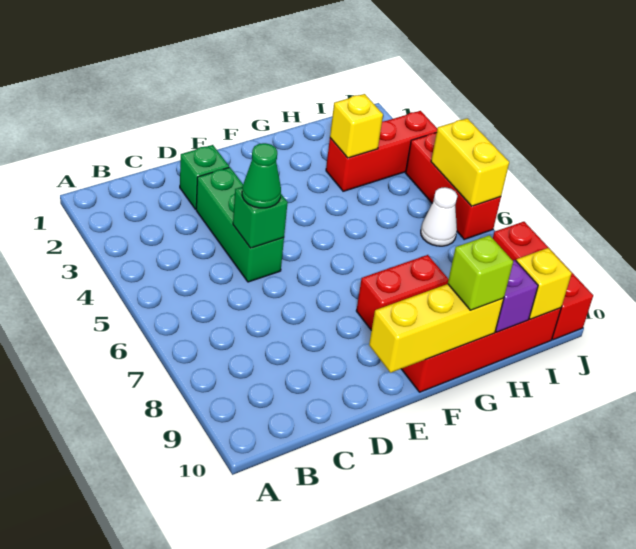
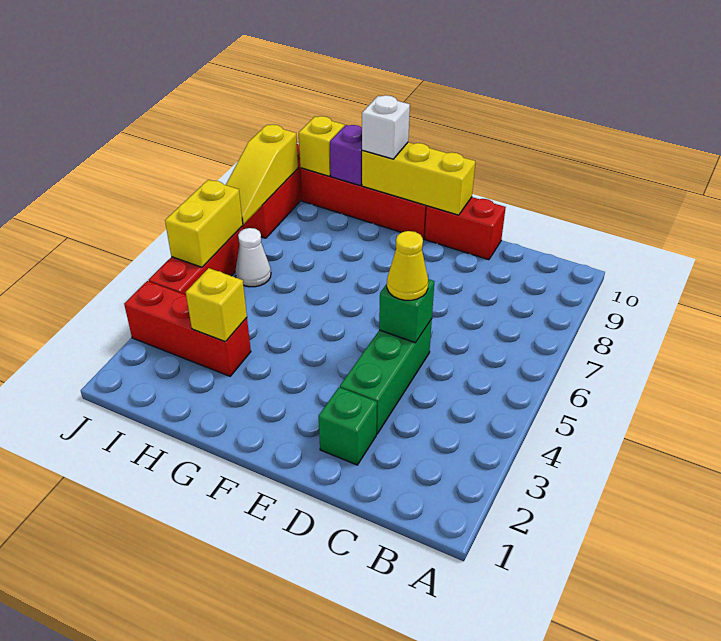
green cone D5 level 3 -> yellow cone D5 level 3
red brick F8:G8 level 1 -> red brick D10:E10 level 1
lime brick G10 level 3 -> white brick G10 level 3
none -> yellow slope J7:J9 level 2 top 9

